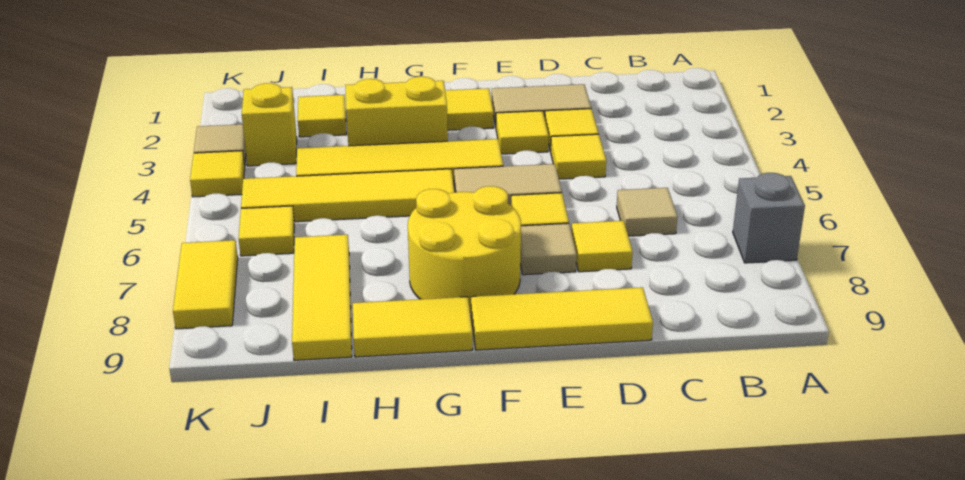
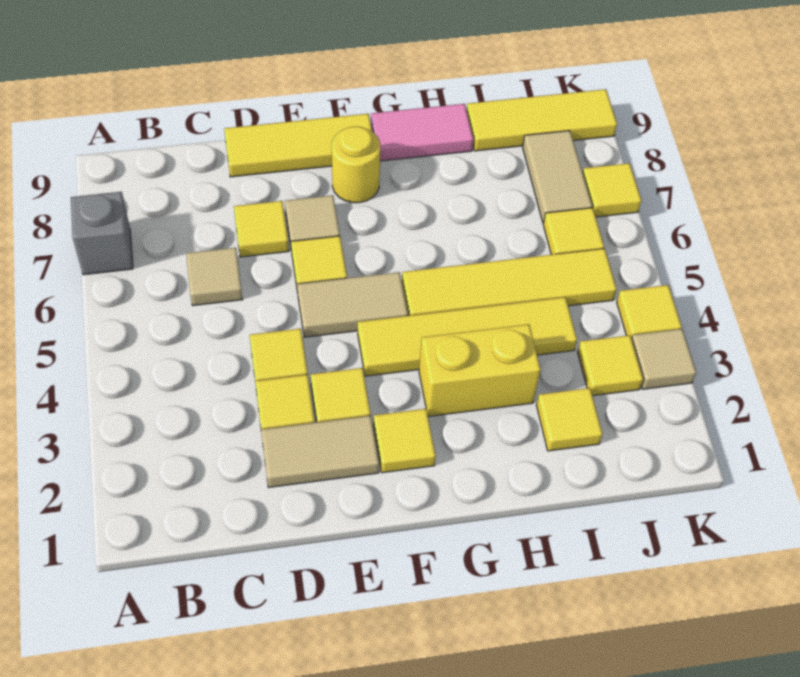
yellow round brick F7:G8 level 1 -> yellow round brick F8 level 1
yellow tile G9:H9 level 1 -> pink tile G9:H9 level 1
yellow tile I7:I9 level 1 -> yellow tile I9:K9 level 1
yellow brick J3 level 1 -> yellow tile J3 level 1
none -> tan tile J7:J8 level 1
yellow tile K7:K8 level 1 -> yellow tile K7 level 1

